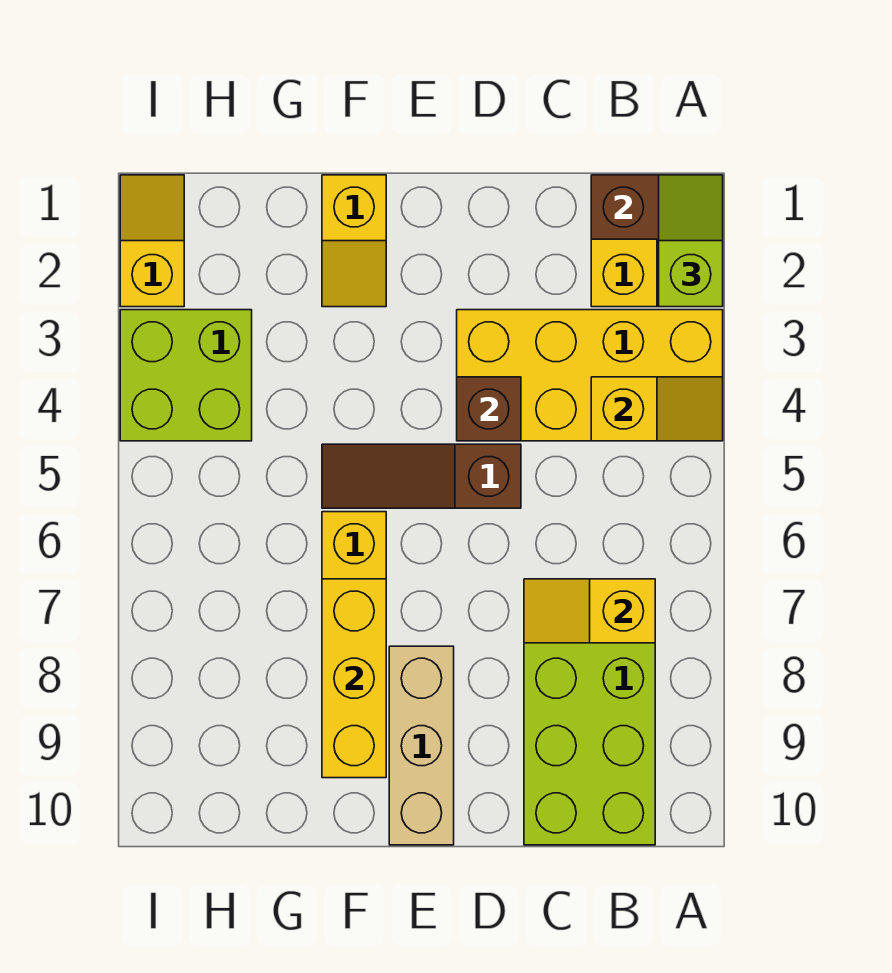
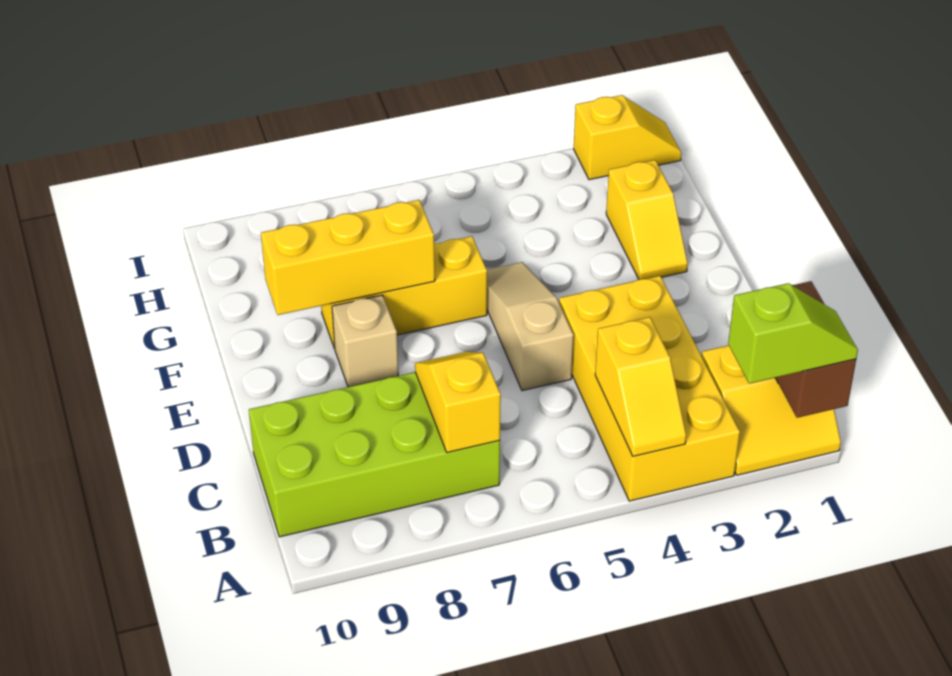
brown brick D4 level 2 -> none
brown slope D5:F5 level 1 top D -> tan slope D5:F5 level 1 top D
tan brick E8:E10 level 1 -> tan brick E8 level 1
yellow slope F1:F2 level 1 top 1 -> yellow slope F2:G2 level 1 top G
lime brick H3:I4 level 1 -> none

